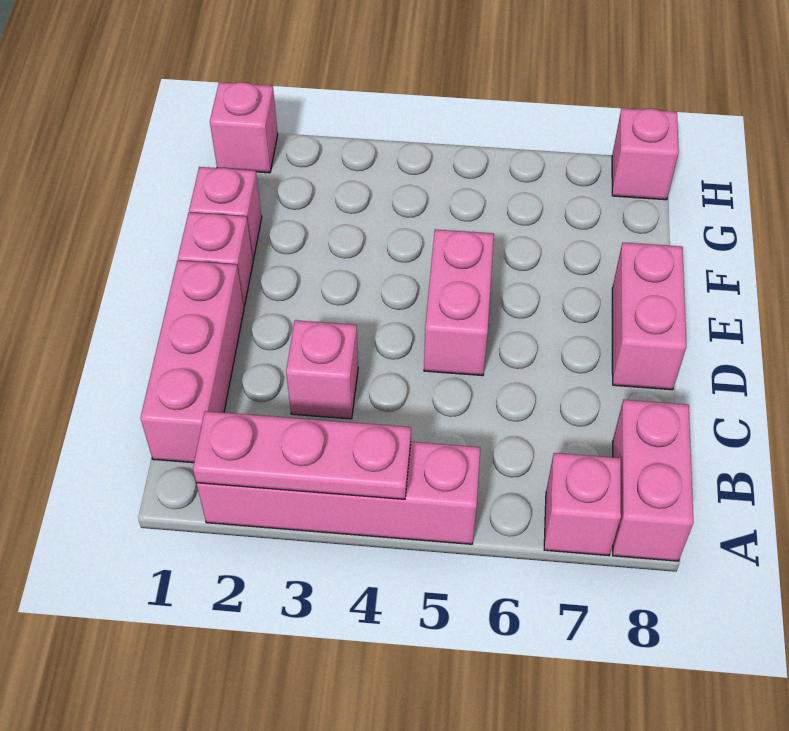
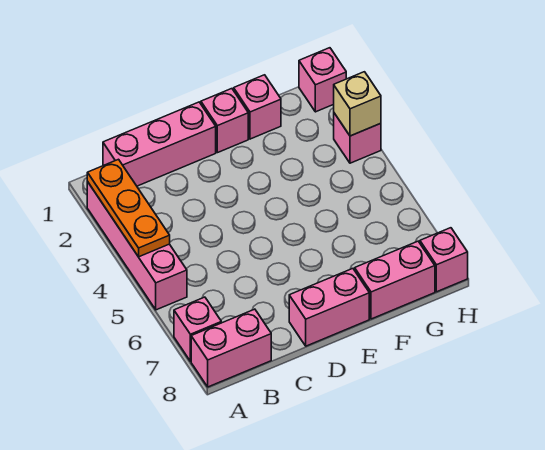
pink plate A2:A4 level 2 -> orange plate A2:A4 level 2
pink brick C3 level 1 -> pink brick H3 level 1
pink brick D5:E5 level 1 -> pink brick F8:G8 level 1
none -> tan brick H3 level 2

